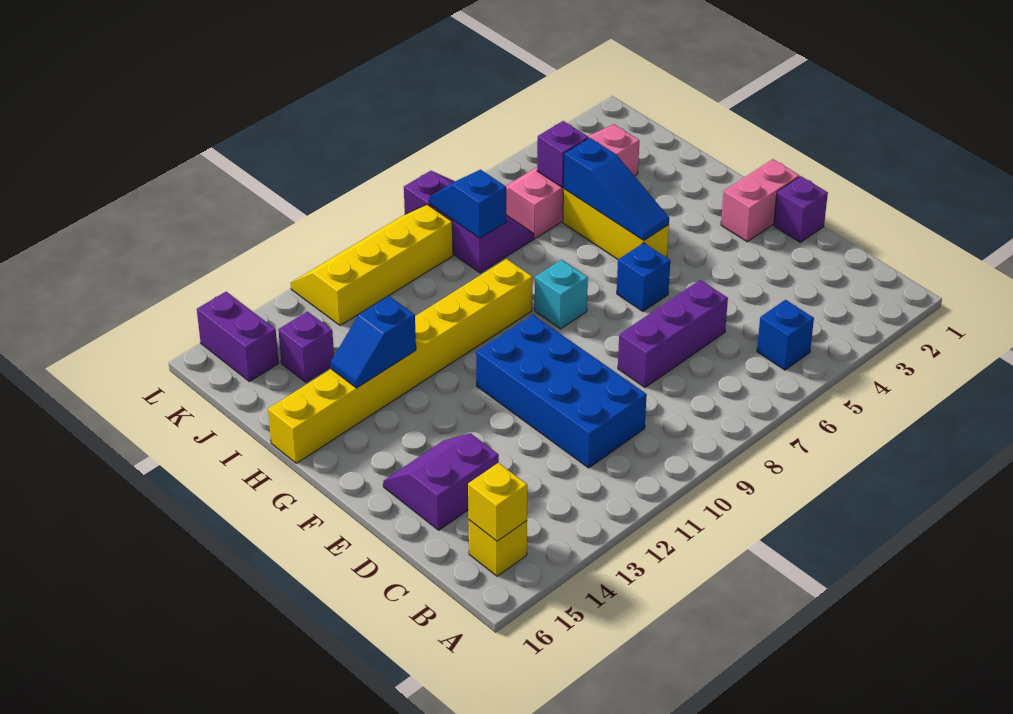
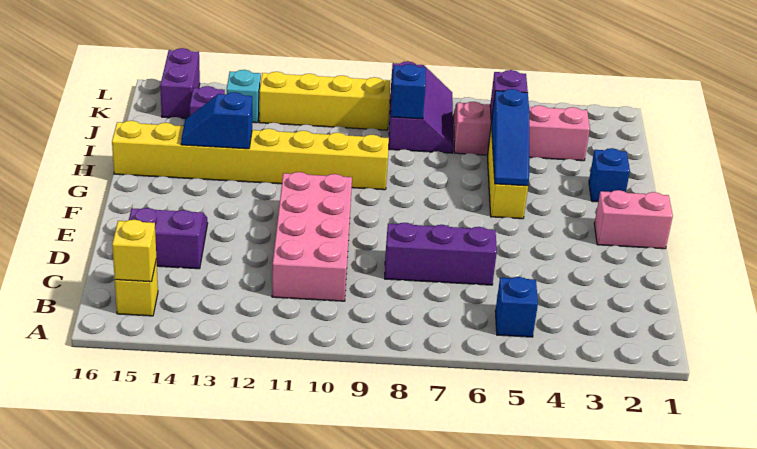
blue brick C10:F11 level 1 -> pink brick C10:F11 level 1
purple brick E1 level 1 -> none
blue brick F6 level 1 -> blue brick H2 level 1
cyan brick G8 level 1 -> cyan brick K13 level 1

